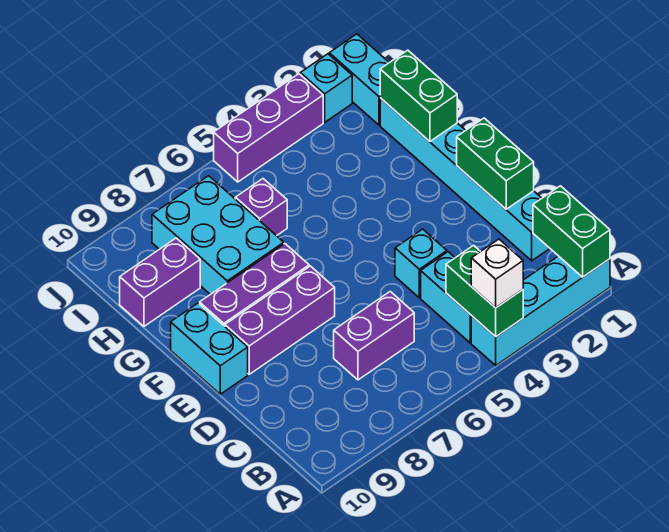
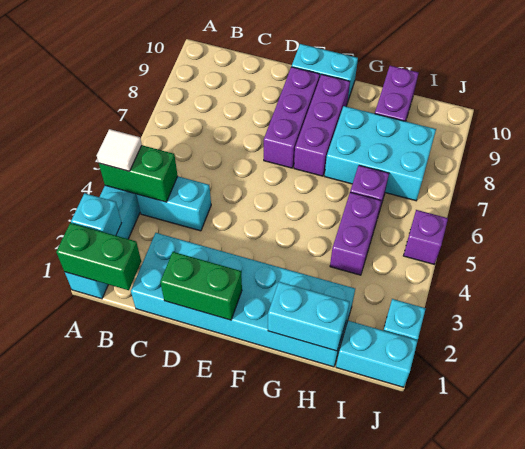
white brick A4 level 3 -> white tile A4 level 3
cyan brick C1:H1 level 1 -> cyan brick C1:H2 level 1
purple brick C6:C7 level 1 -> purple brick H4:H5 level 1
cyan brick D4 level 1 -> cyan brick A2 level 2
green brick G1:H1 level 2 -> cyan brick G1:H1 level 2
purple brick J3:J5 level 1 -> purple brick J5 level 1

